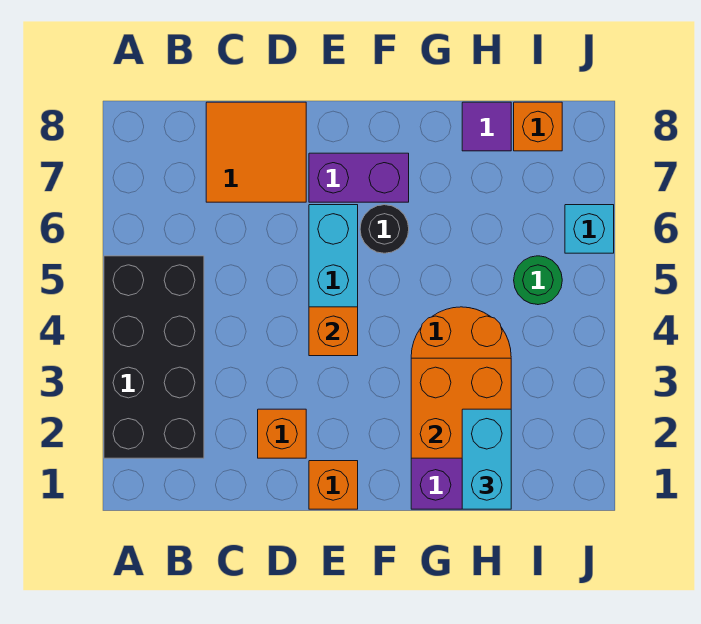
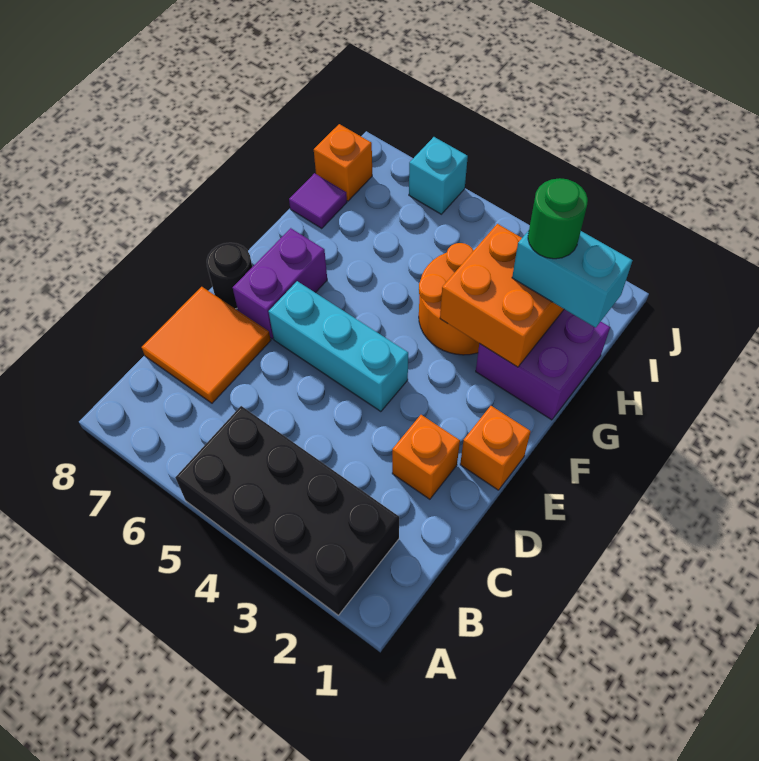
orange brick E4 level 2 -> none
black round brick F6 level 1 -> black round brick E8 level 1
green round brick I5 level 1 -> green round brick H2 level 4

